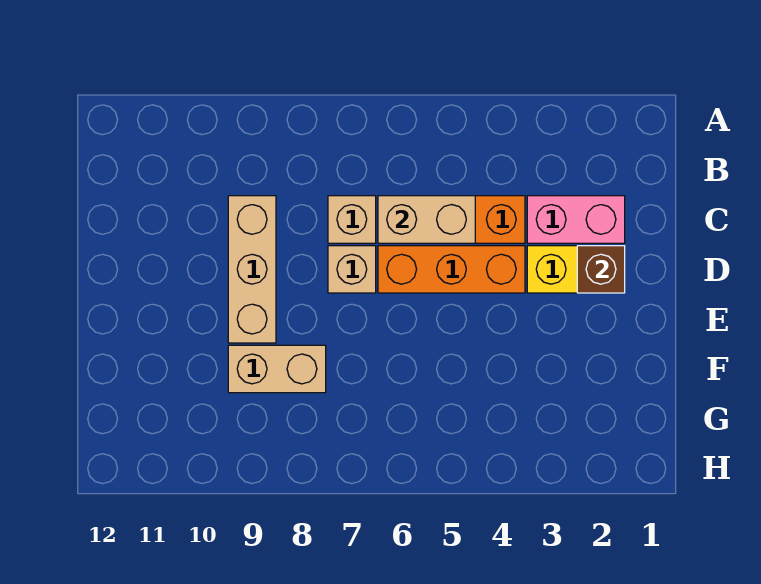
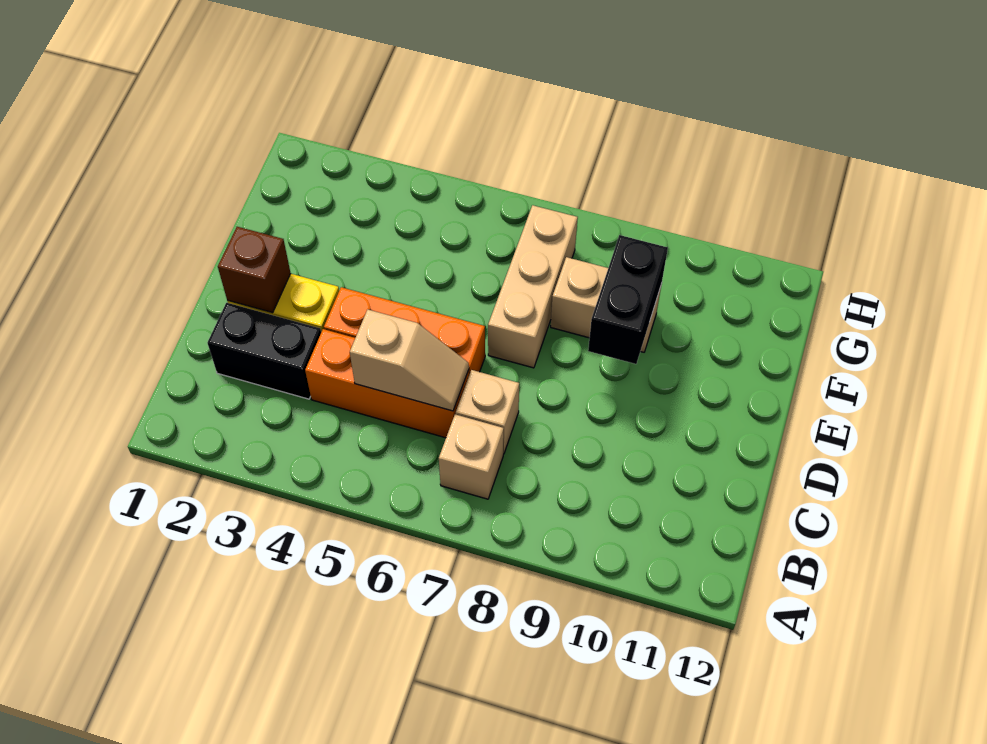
pink brick C2:C3 level 1 -> black brick C2:C3 level 1
tan brick C5:C6 level 2 -> tan slope C5:C6 level 2 top 5
tan brick C9:E9 level 1 -> tan brick E7:G7 level 1
tan brick D7 level 1 -> tan brick B7 level 1
none -> black brick E9:F9 level 2

